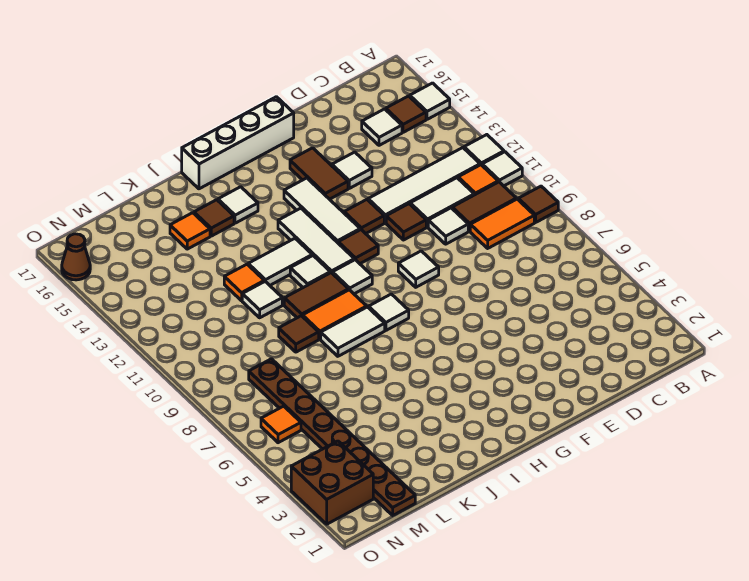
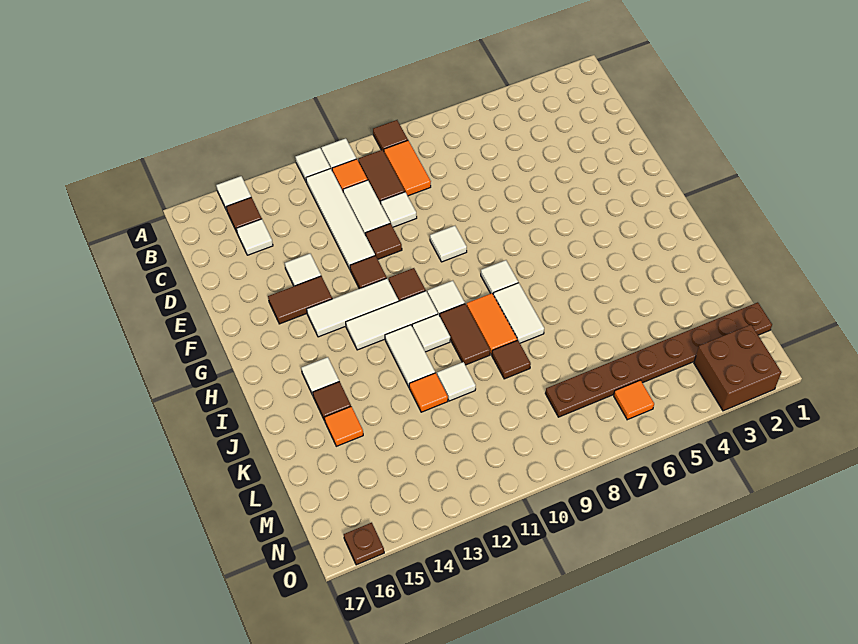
white brick F17:I17 level 1 -> none
brown cone O16 level 1 -> brown plate O16 level 1

